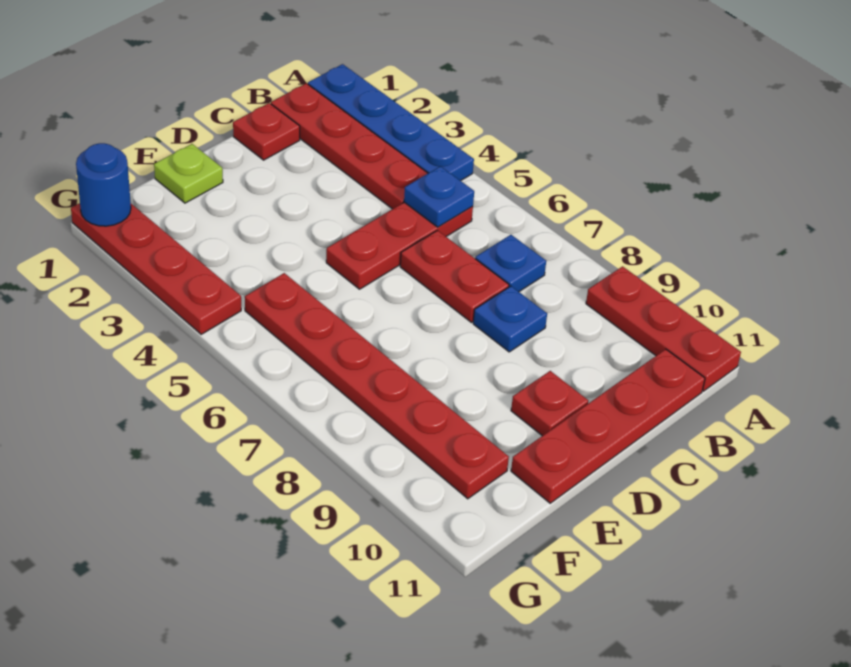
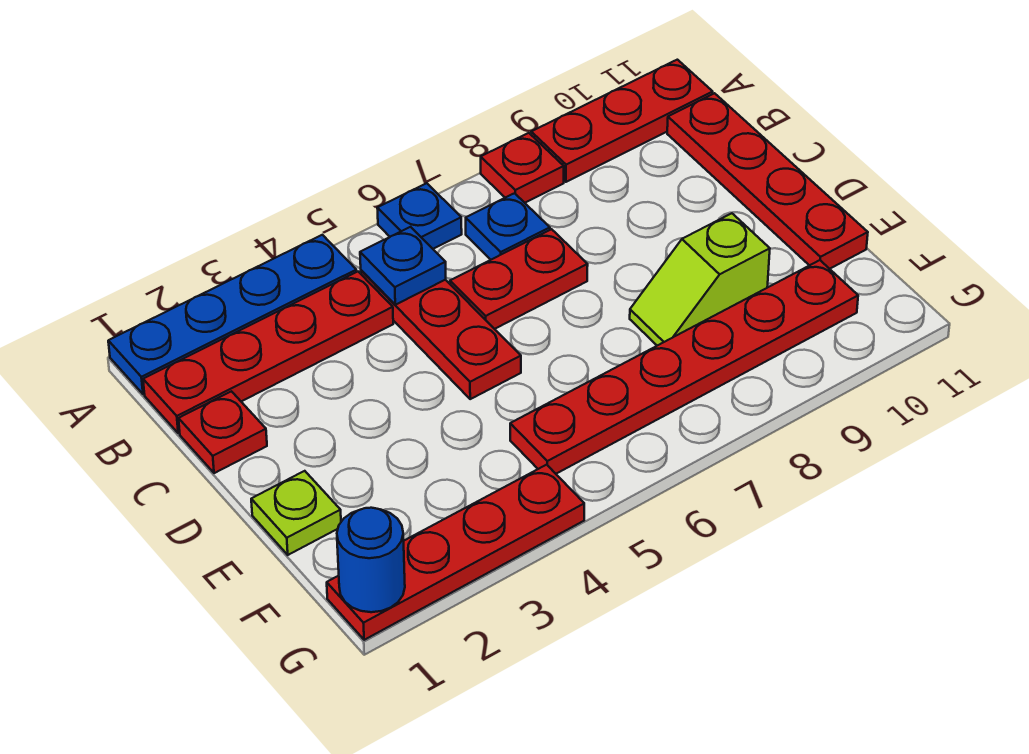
blue plate C8 level 1 -> blue plate A6 level 1
red plate D10 level 1 -> red plate A8 level 1
none -> lime slope E8:E9 level 1 top 9

